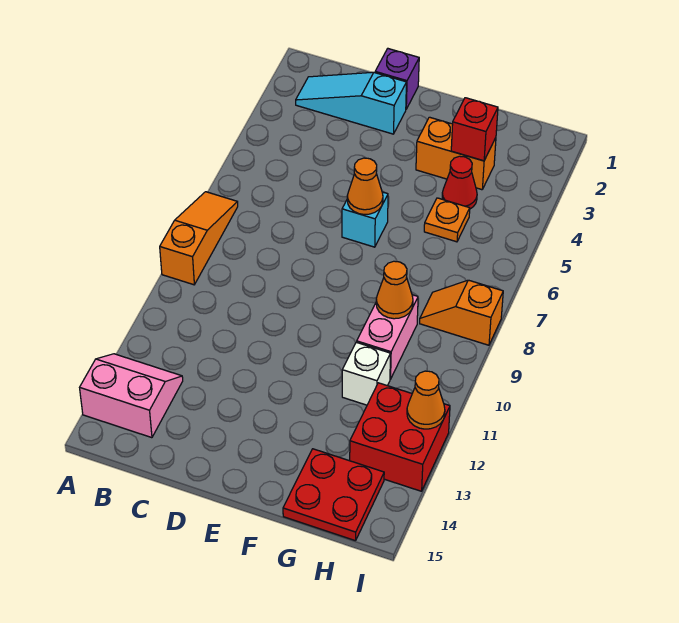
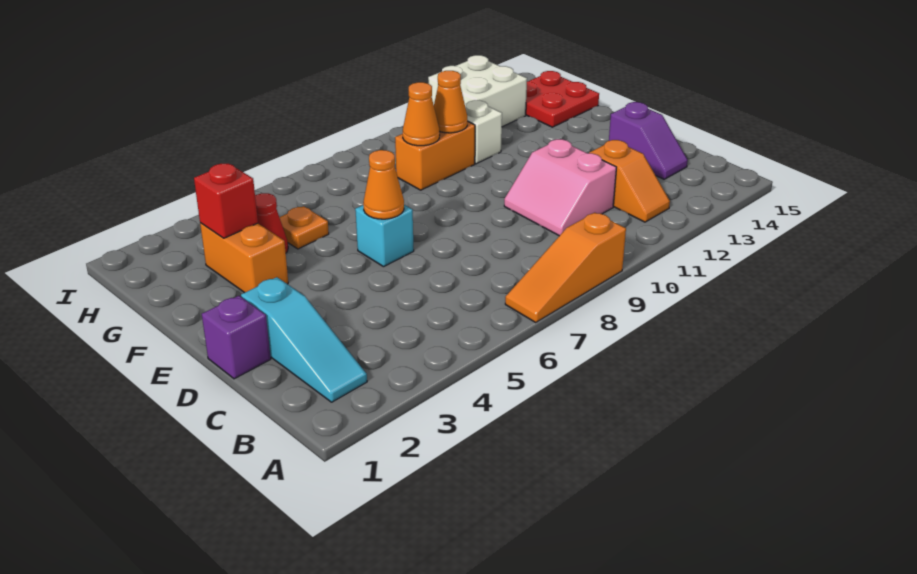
pink slope A13:B14 level 1 top 14 -> pink slope C10:D11 level 1 top 11
none -> purple slope C14:D14 level 1 top D
pink brick G9:G10 level 1 -> orange brick G9:G10 level 1
orange slope H8:I8 level 1 top I -> orange slope B12:C12 level 1 top C
red brick H12:I13 level 1 -> white brick H12:I13 level 1
orange cone I12 level 2 -> orange cone G10 level 2

